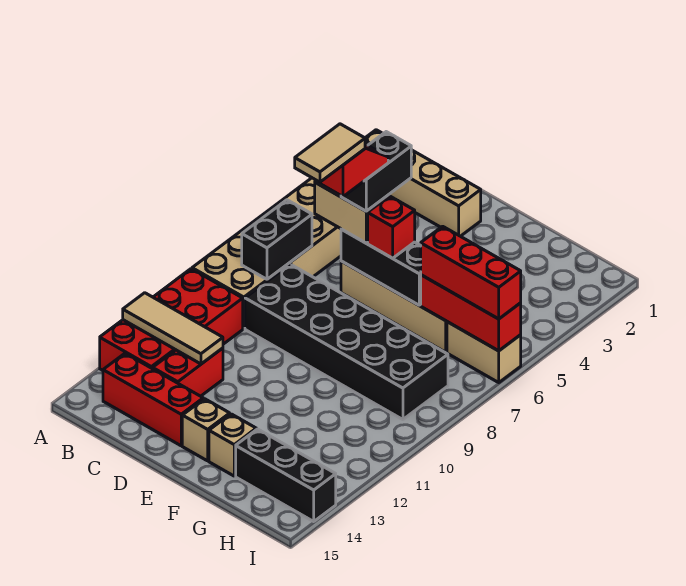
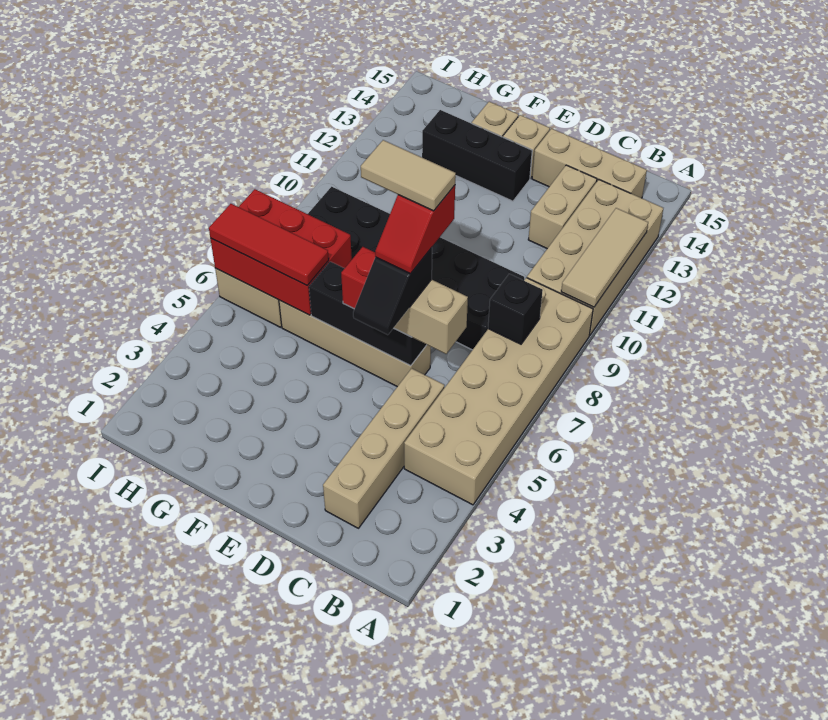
tan brick A2:D2 level 1 -> tan brick C2:C5 level 1
red brick A10:B13 level 1 -> tan brick A10:B13 level 1
tan tile A12:C12 level 2 -> tan tile A10:A12 level 2
black brick B7:B8 level 2 -> black brick B8 level 2
red brick B14:D14 level 1 -> tan brick B14:D14 level 1
red brick C12:C13 level 1 -> tan brick C12:C13 level 1
black brick D5:D6 level 4 -> black slope D5:D6 level 4 top 6
tan tile D7:D8 level 6 -> tan tile D7:E7 level 6
red brick G6:I6 level 2 -> red brick G6:I7 level 2
red brick G6:I6 level 3 -> red tile G6:I6 level 3
black brick G14:I14 level 1 -> black brick E13:G13 level 1

